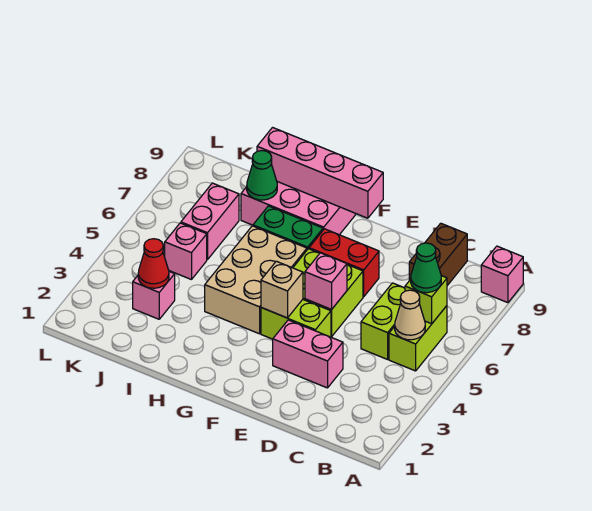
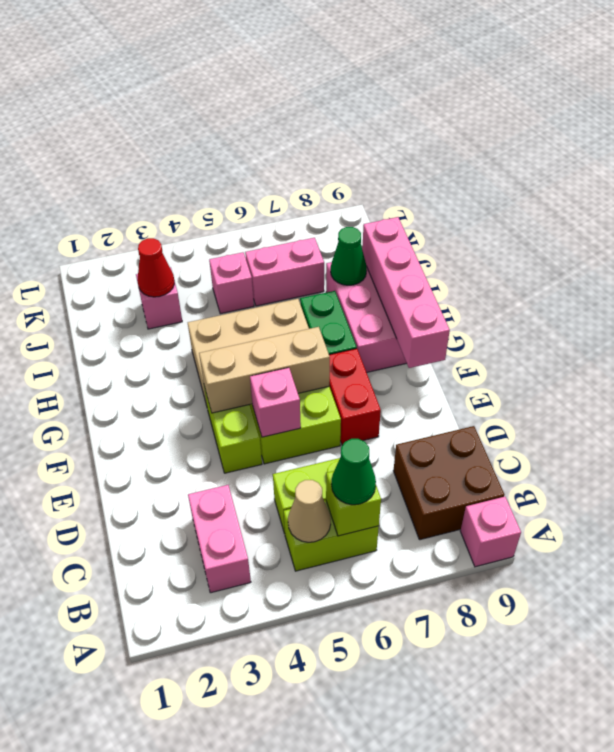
brown brick C8:C9 level 1 -> brown brick B8:C9 level 1
pink brick D3:E3 level 1 -> pink brick B3:C3 level 1
tan brick F4 level 2 -> tan brick F4:F6 level 2

